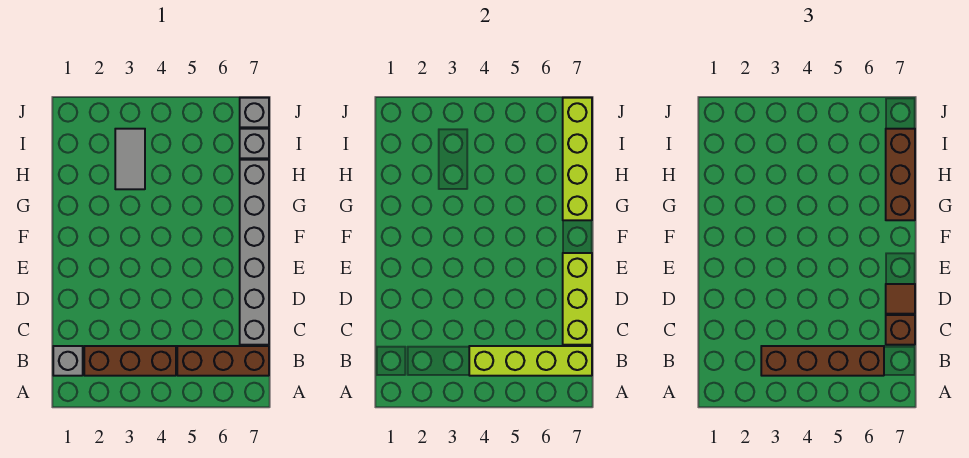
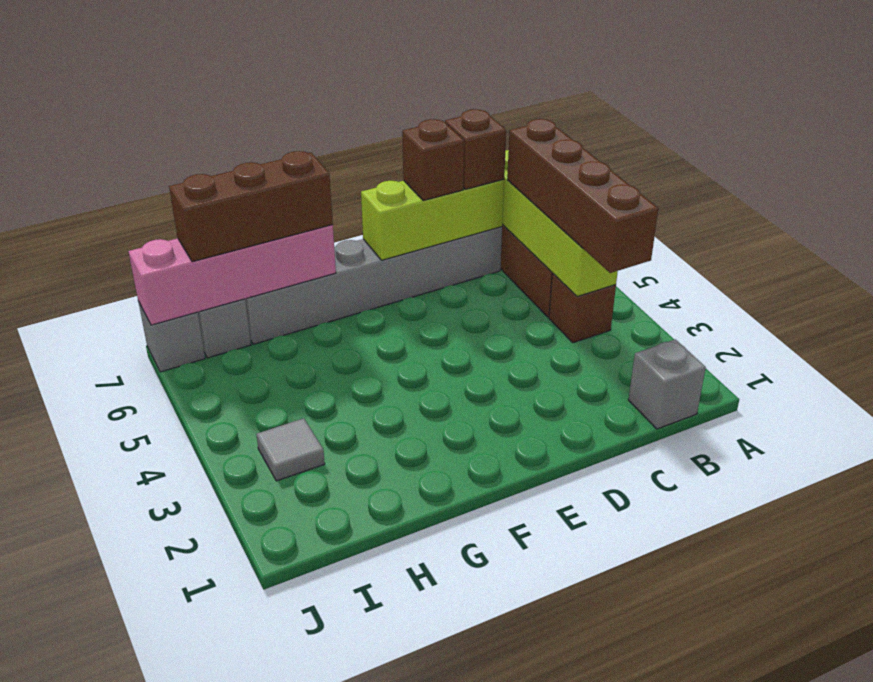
brown brick B2:B4 level 1 -> brown brick B4 level 1
brown tile D7 level 3 -> brown brick D7 level 3
lime brick G7:J7 level 2 -> pink brick G7:J7 level 2
grey tile H3:I3 level 1 -> grey tile I3 level 1

